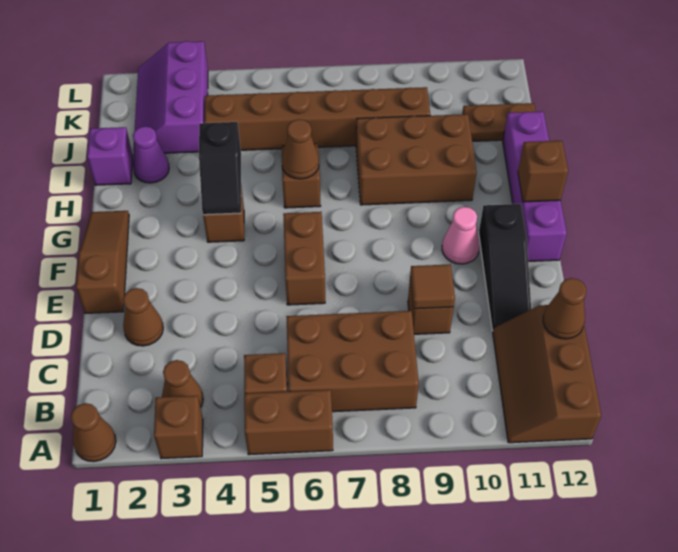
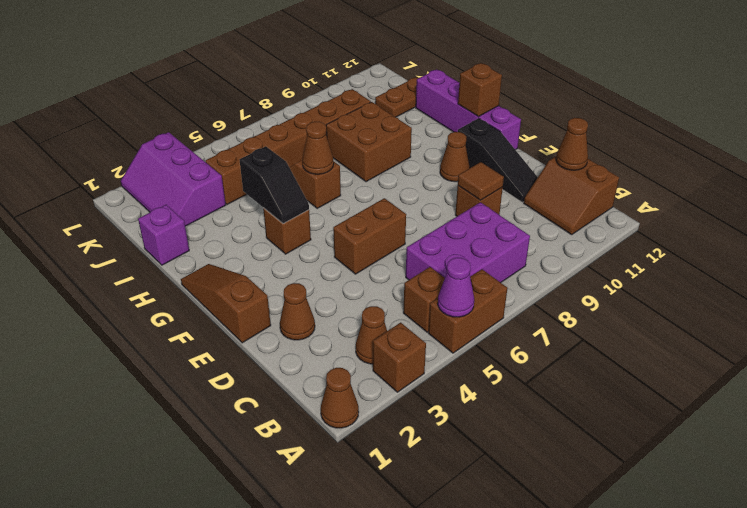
brown slope A11:C12 level 1 top 12 -> brown slope B11:C12 level 1 top 12
brown brick B6:C8 level 1 -> purple brick B6:C8 level 1
brown brick E6:F6 level 1 -> brown brick E5:E6 level 1
pink cone F10 level 1 -> brown cone F10 level 1
brown brick H8:I10 level 1 -> brown brick H8:I9 level 1
purple cone I2 level 1 -> purple cone A5 level 2

